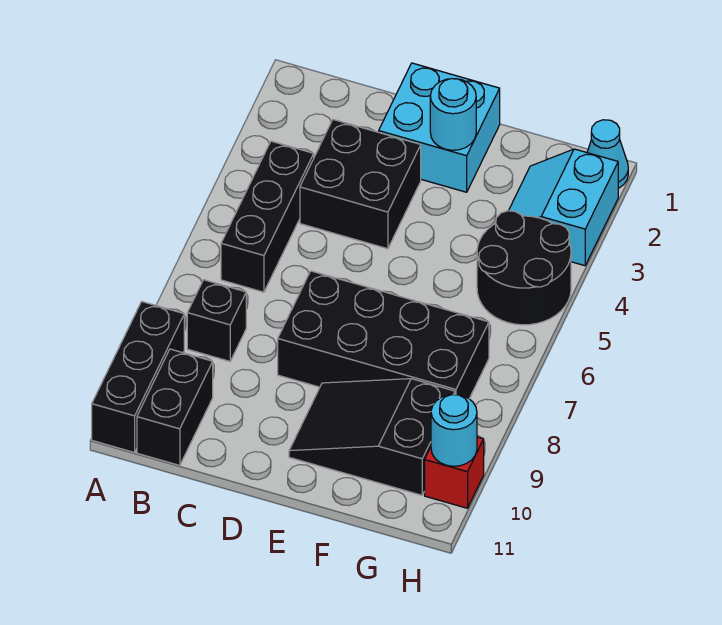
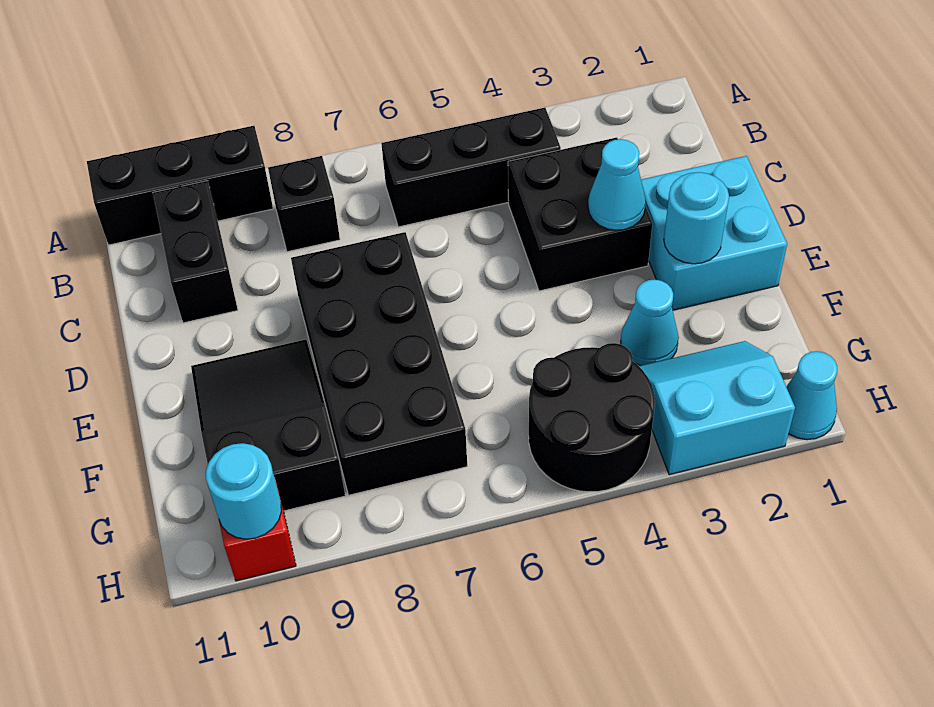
black brick B10:B11 level 1 -> black brick B10:C10 level 1
none -> cyan cone D3 level 2
none -> cyan cone F3 level 1

